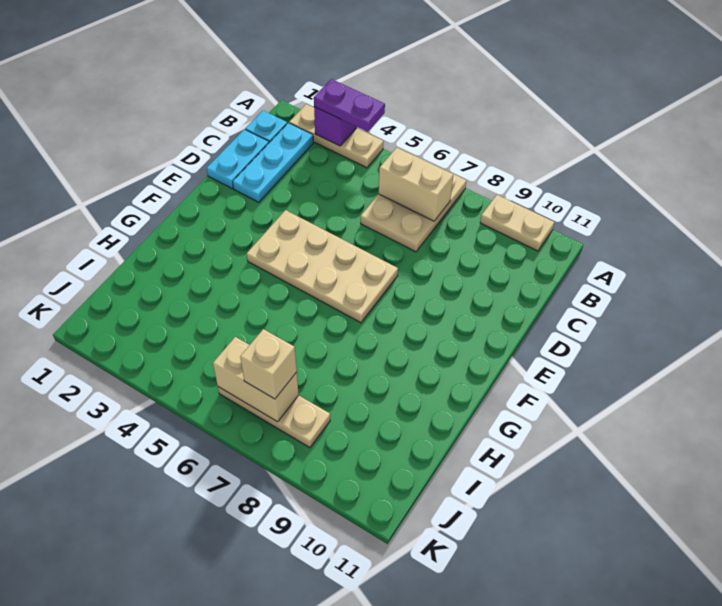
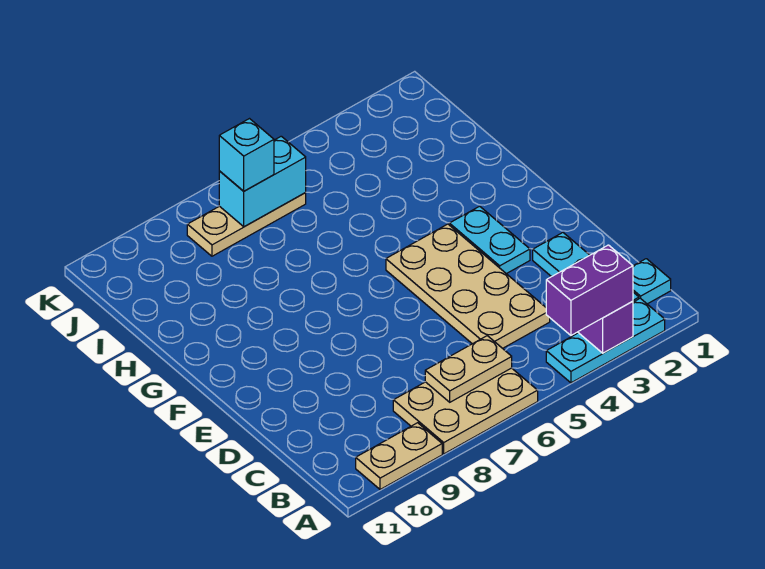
tan plate A2:A4 level 1 -> cyan plate A2:A4 level 1
purple plate A3:A4 level 3 -> purple brick A3:A4 level 3
tan plate A6:C7 level 1 -> tan plate A6:B8 level 1
tan brick B6:B7 level 2 -> tan plate B6:B7 level 2
cyan plate C1:D1 level 1 -> cyan plate E3:F3 level 1
tan plate E4:F7 level 1 -> tan plate C4:F5 level 1
tan brick J6:J7 level 2 -> cyan brick J6:J7 level 2
tan brick J7 level 3 -> cyan brick J7 level 3

